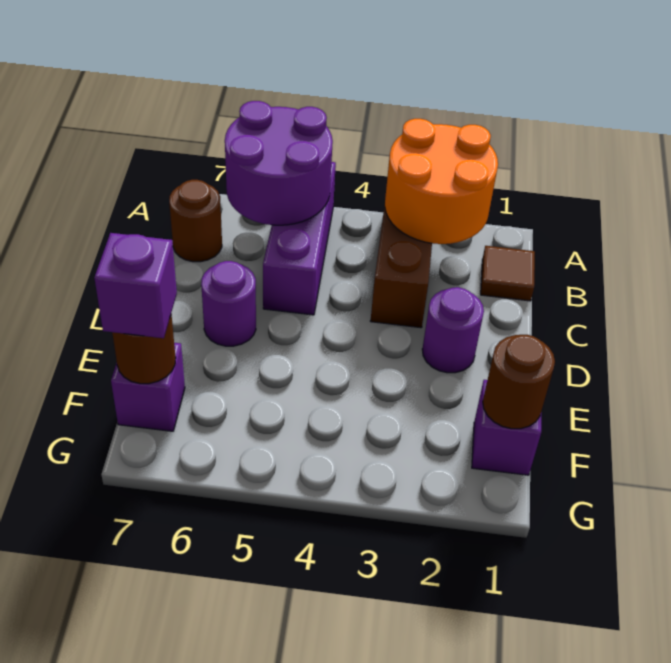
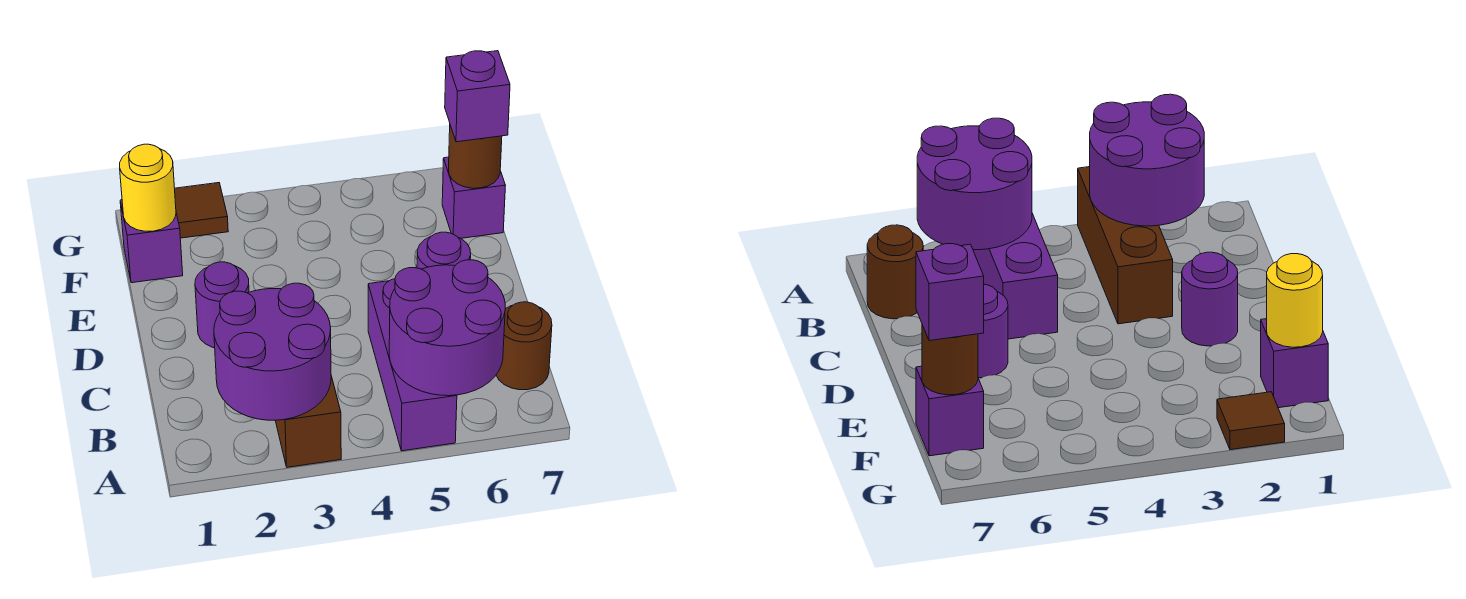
orange round brick A2:B3 level 2 -> purple round brick A2:B3 level 2
brown tile B1 level 1 -> brown tile G2 level 1
brown round brick F1 level 2 -> yellow round brick F1 level 2

